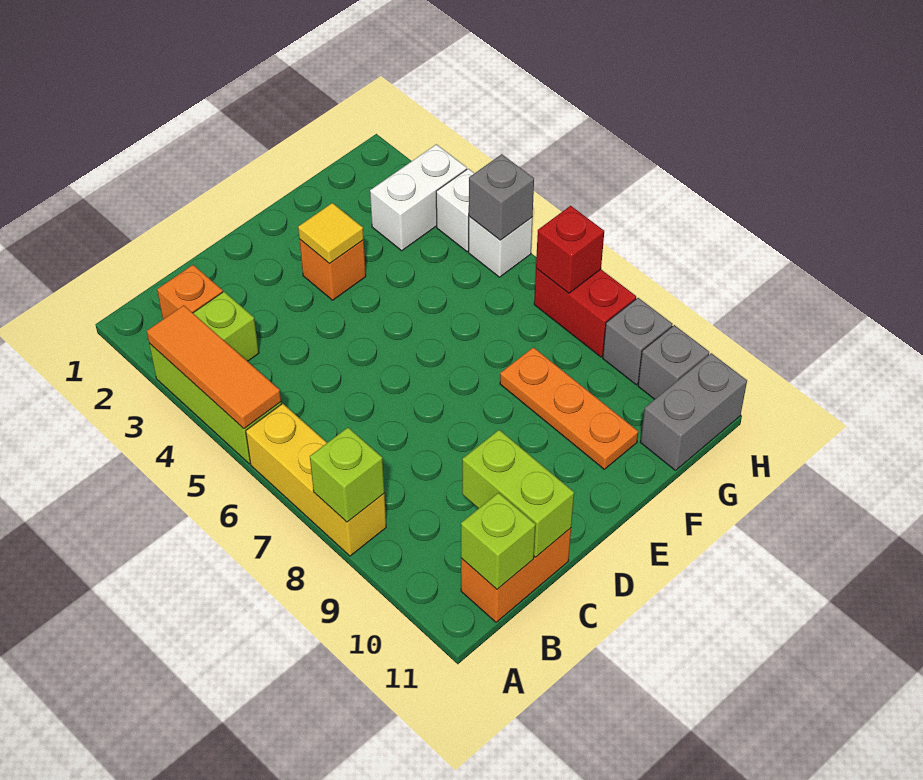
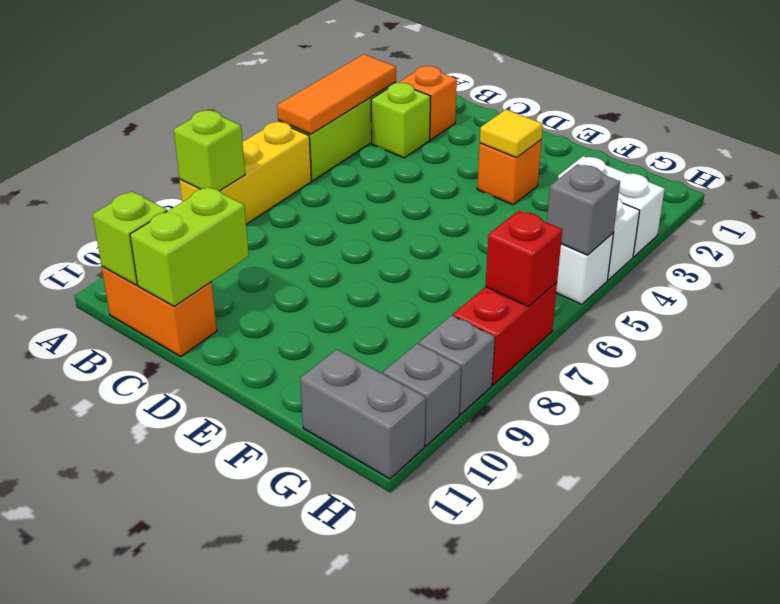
orange plate F8:F10 level 1 -> none

